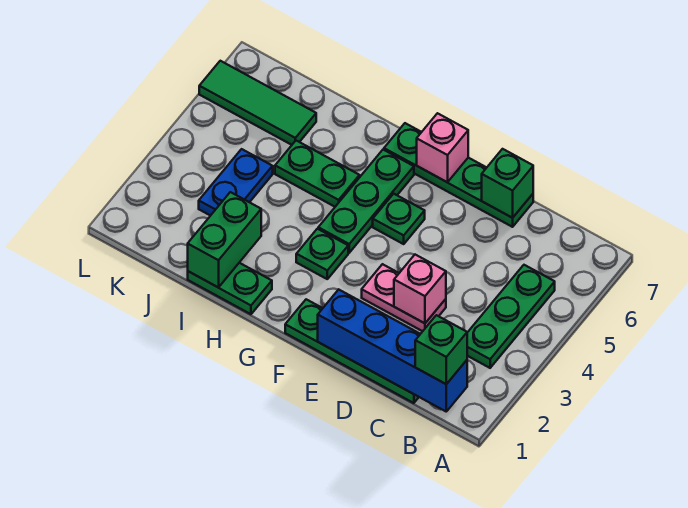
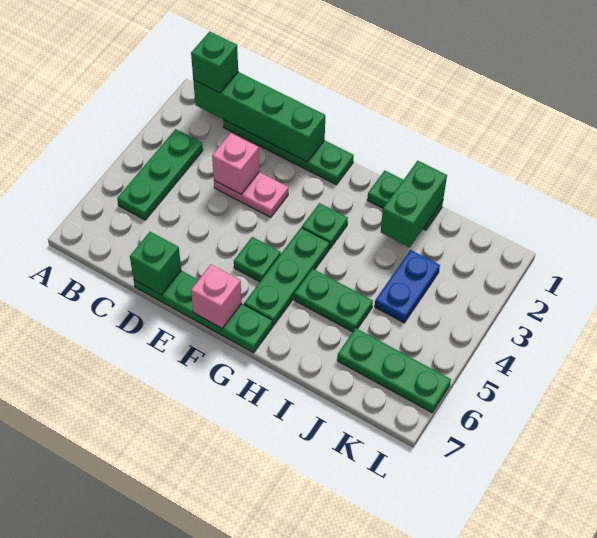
blue brick B1:E1 level 2 -> green brick B1:E1 level 2
green tile J6:L6 level 1 -> green plate J6:L6 level 1

